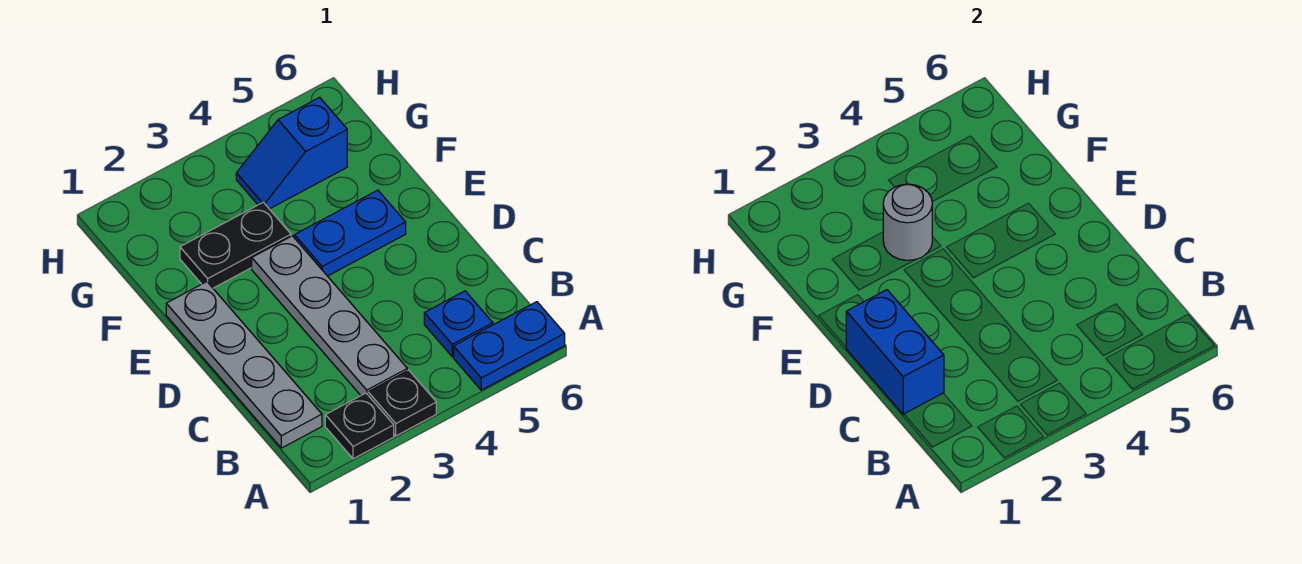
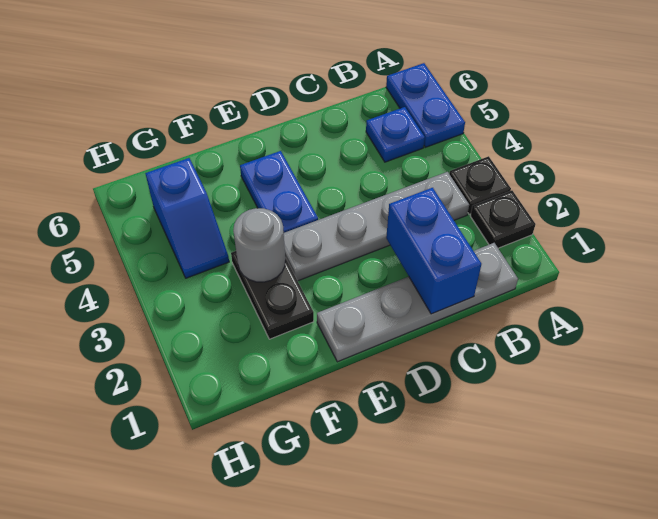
blue brick C1:D1 level 2 -> blue brick C1:C2 level 2

